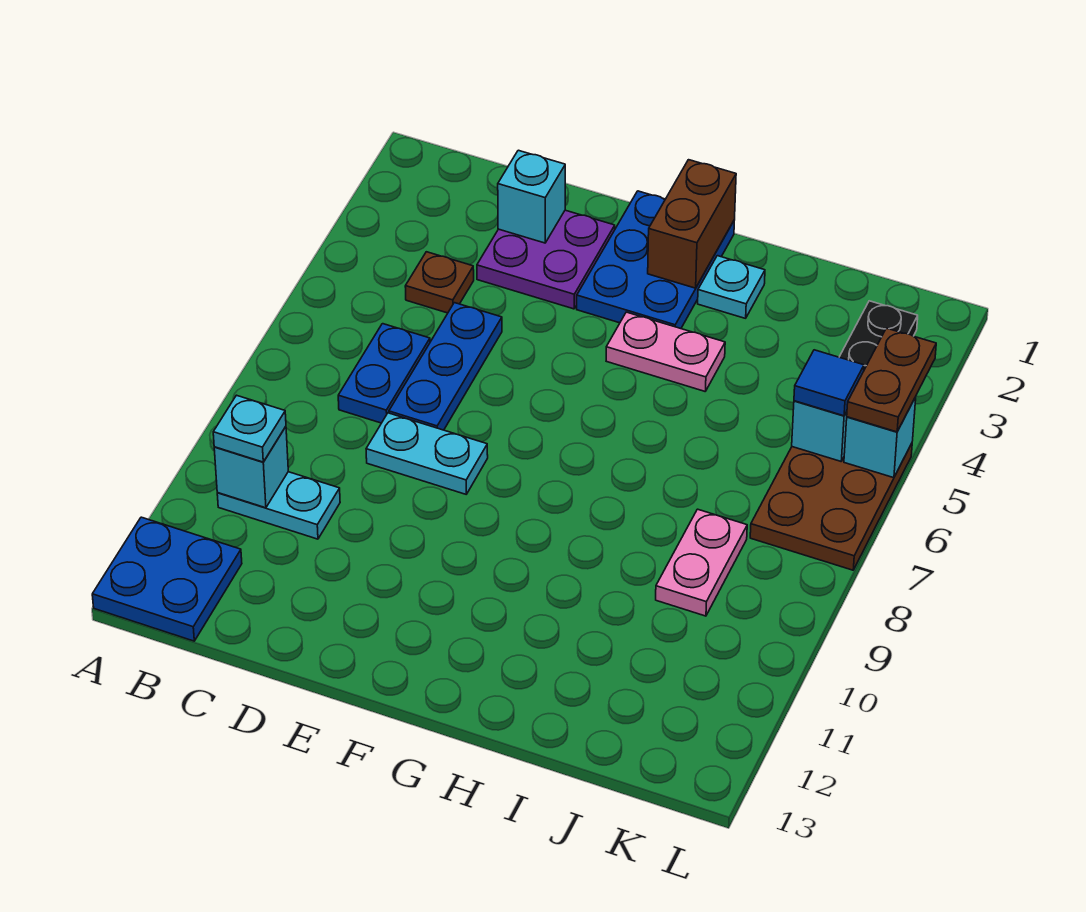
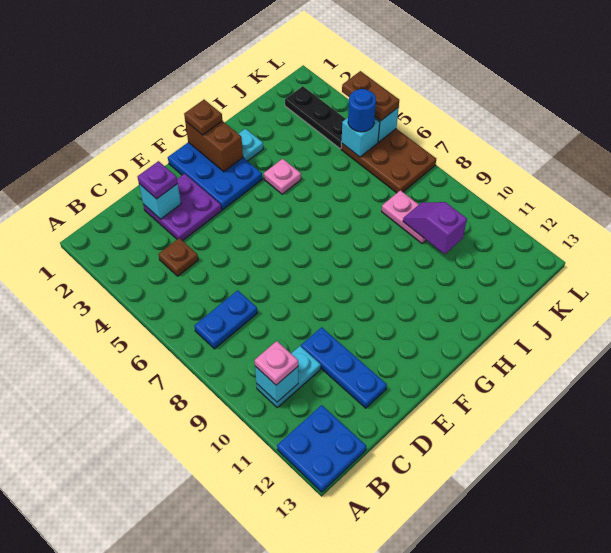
cyan plate B10 level 3 -> pink plate B10 level 3
blue plate C6:C7 level 1 -> blue plate B7:C7 level 1
none -> purple plate D2 level 3
blue plate D5:D7 level 1 -> blue plate D10:D12 level 1
cyan plate D8:E8 level 1 -> none
none -> brown plate G1 level 3
pink plate G4:H4 level 1 -> pink plate H4 level 1
none -> purple slope J9:J10 level 2 top 10
blue tile K5 level 3 -> blue round brick K5 level 3

